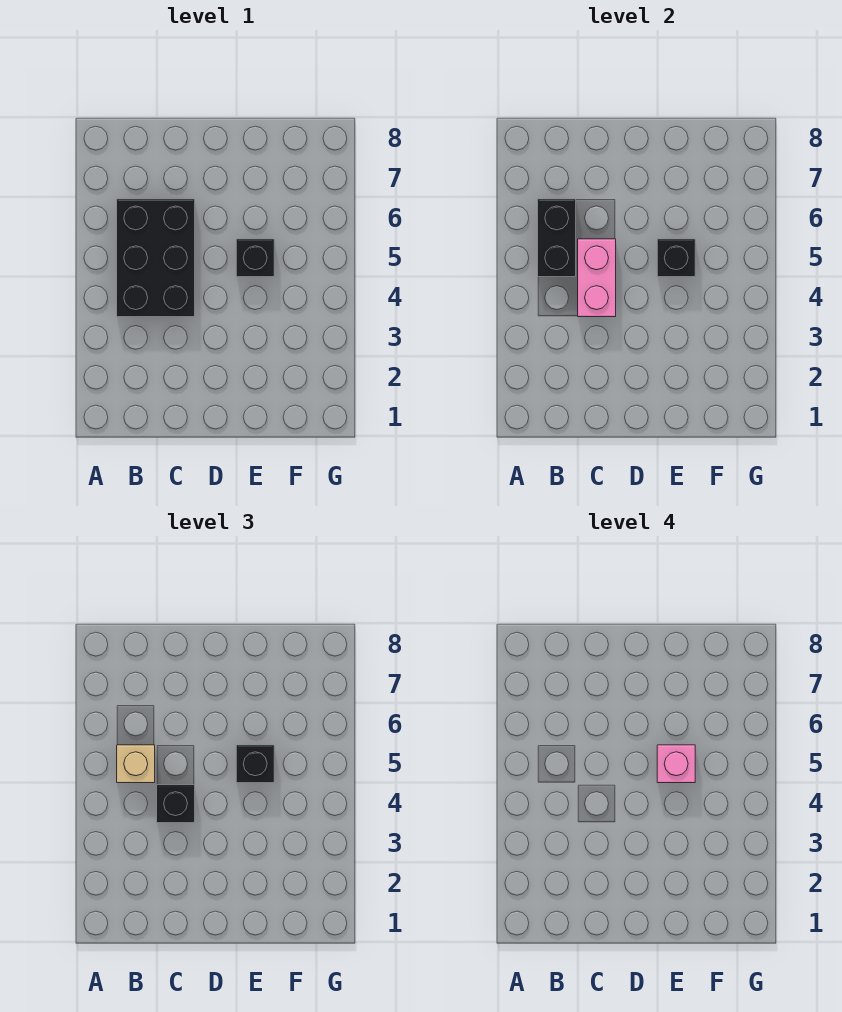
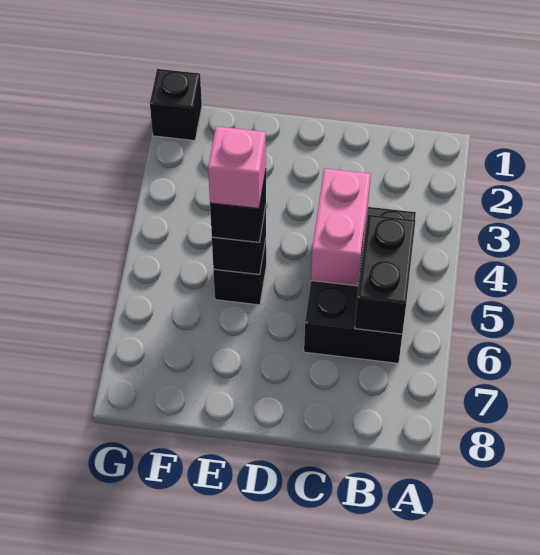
tan brick B5 level 3 -> none
black brick C4 level 3 -> black brick G1 level 1

